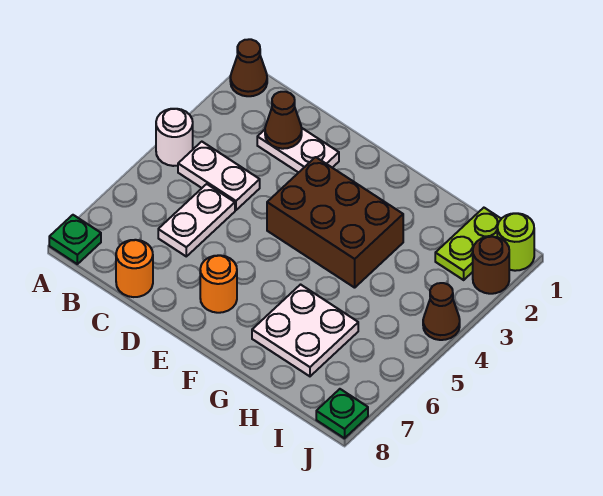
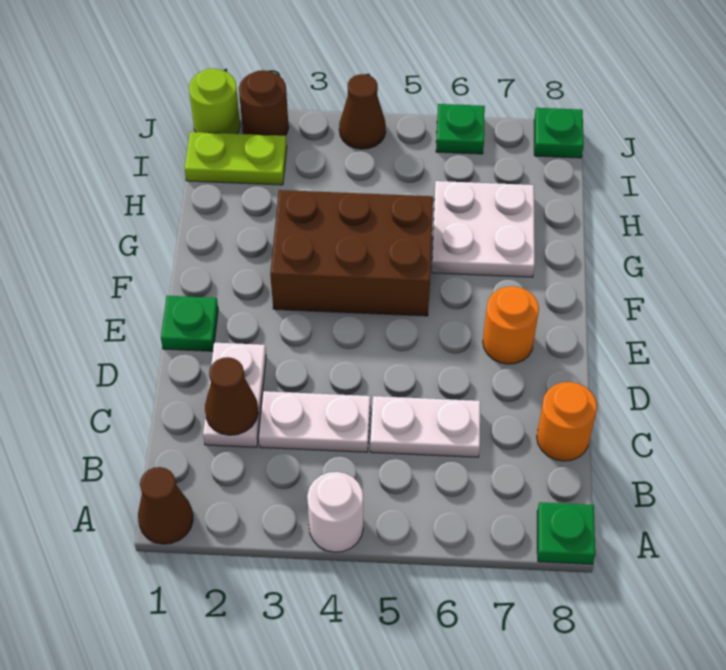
white plate B4:C4 level 1 -> white plate C3:C4 level 1
none -> green plate E1 level 1
brown brick E3:G4 level 1 -> brown brick F3:G5 level 1
none -> green plate J6 level 1

